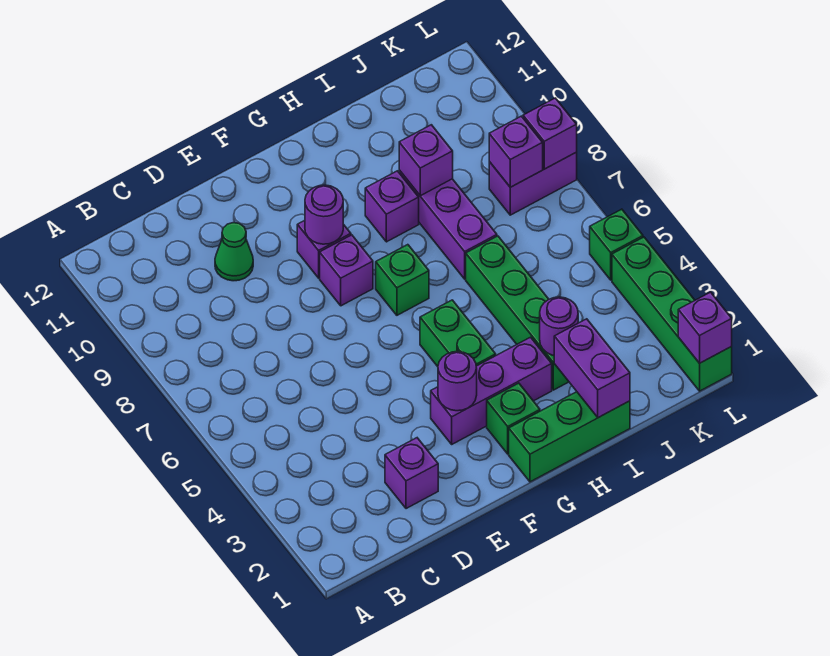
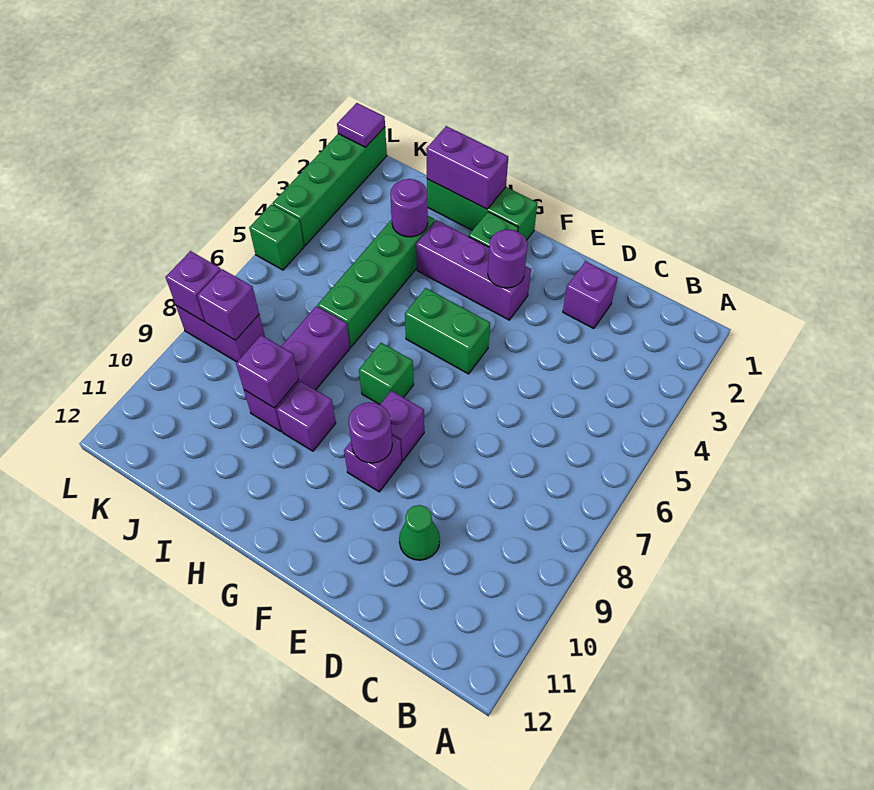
green brick G4:G5 level 1 -> green brick F5:G5 level 1
purple brick I1:I2 level 2 -> purple brick H1:I1 level 2
purple brick L1 level 2 -> purple tile L1 level 2

